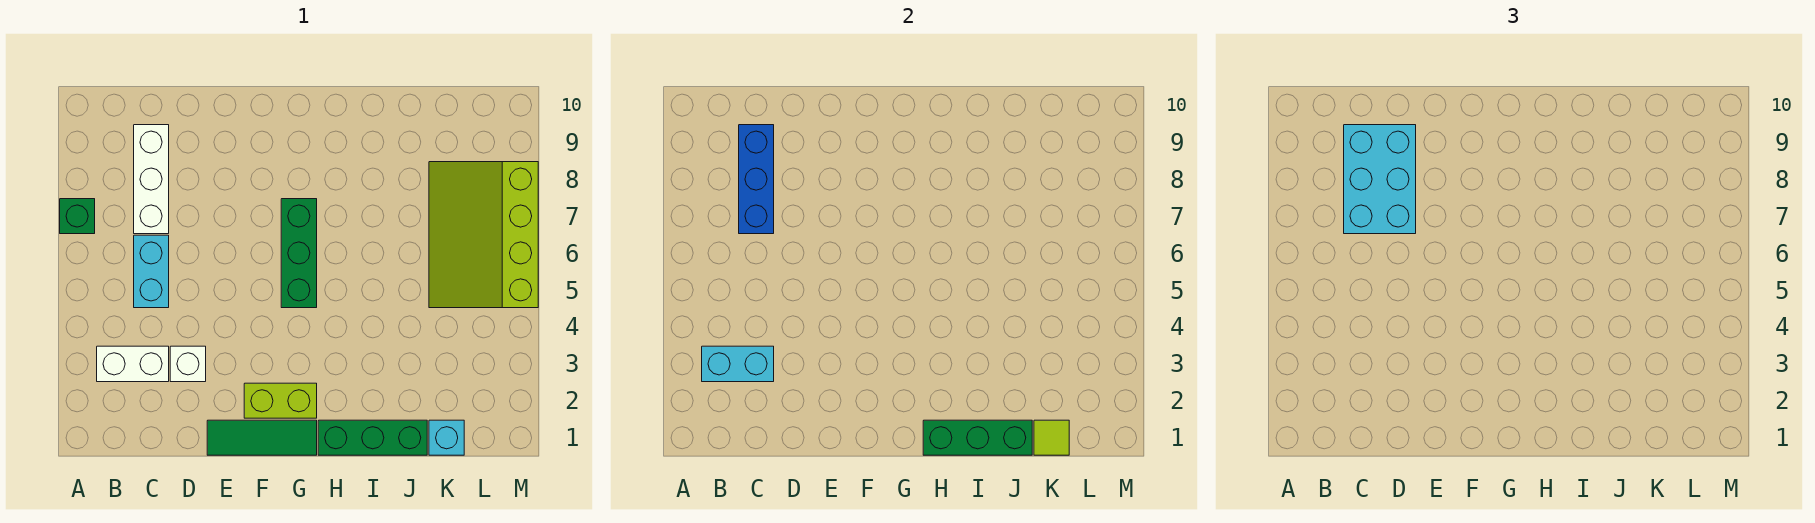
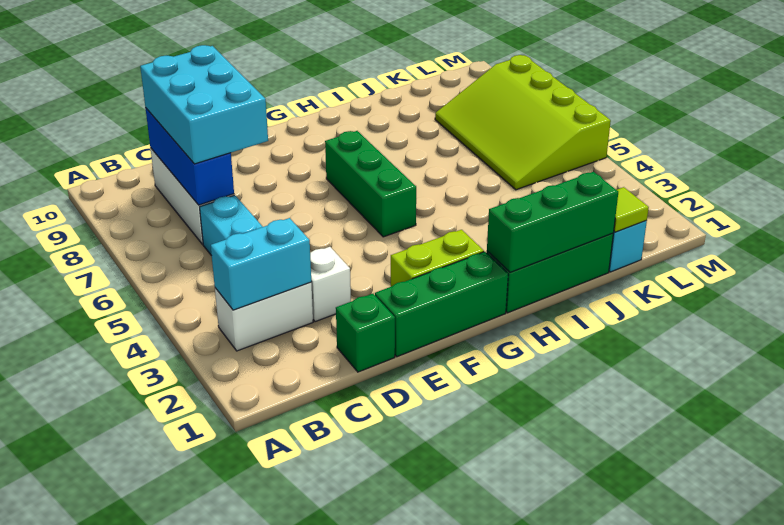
green brick A7 level 1 -> green brick D1 level 1
green tile E1:G1 level 1 -> green brick E1:G1 level 1

